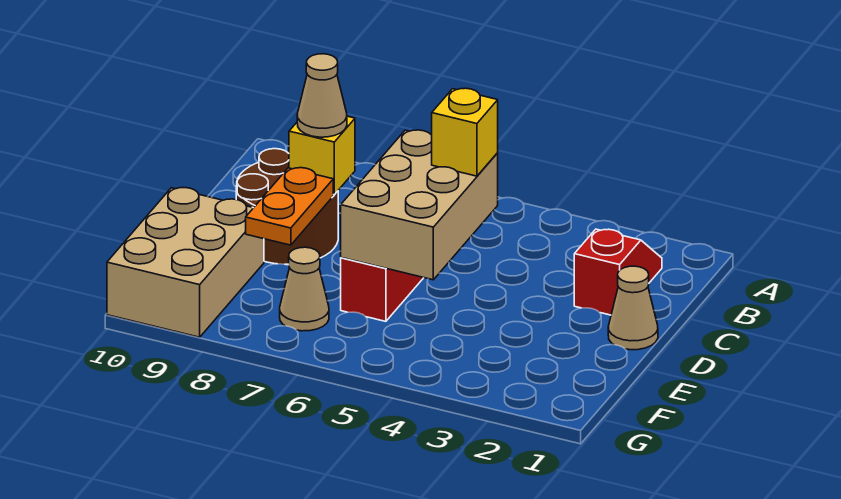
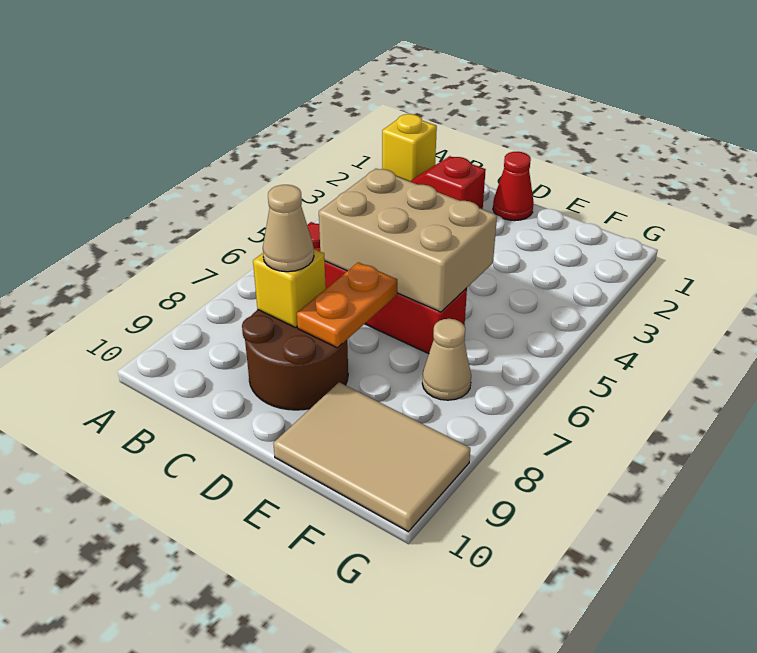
yellow brick C5 level 3 -> yellow brick A1 level 1
tan cone D1 level 1 -> red cone D1 level 1
orange plate D8:E8 level 2 -> orange plate D7:D8 level 2
tan brick E9:G10 level 1 -> tan tile E9:G10 level 1

